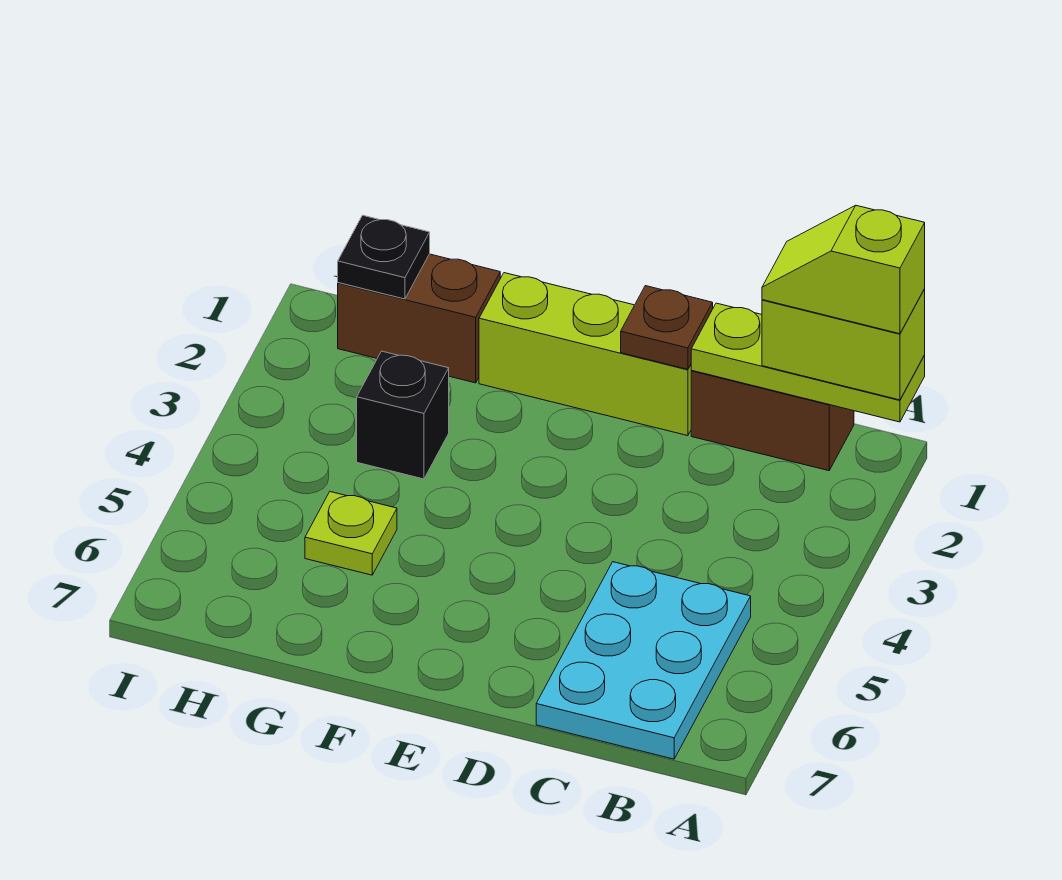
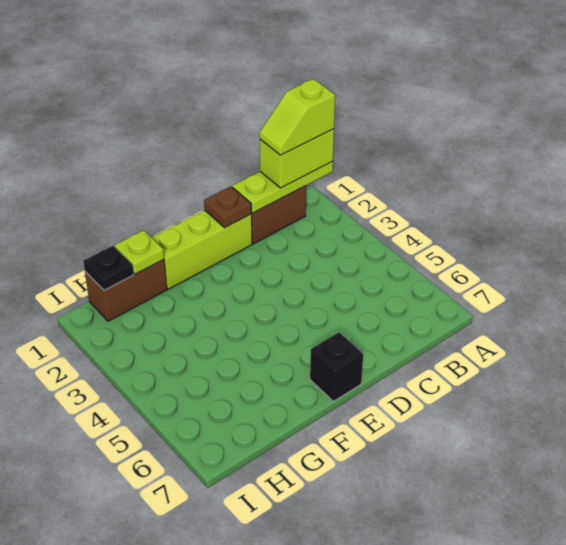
cyan plate B5:C7 level 1 -> none
black brick G3 level 1 -> black brick E7 level 1
lime plate G5 level 1 -> lime plate G1 level 2

